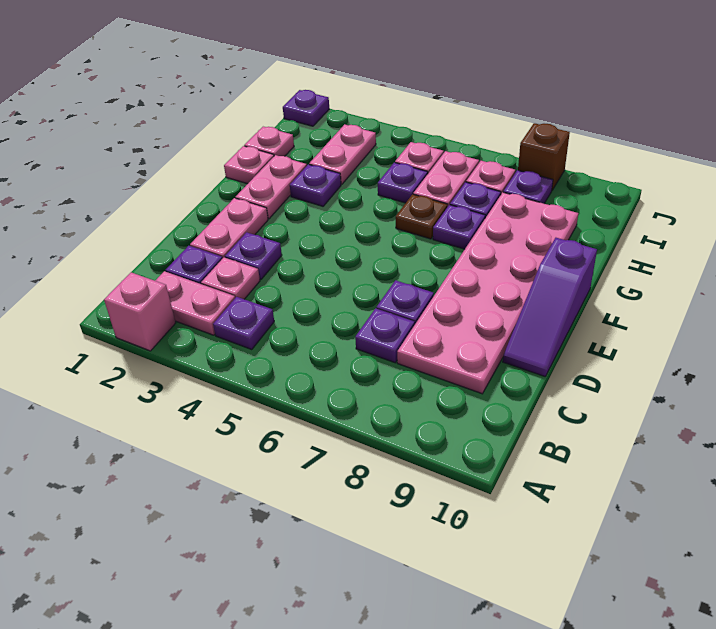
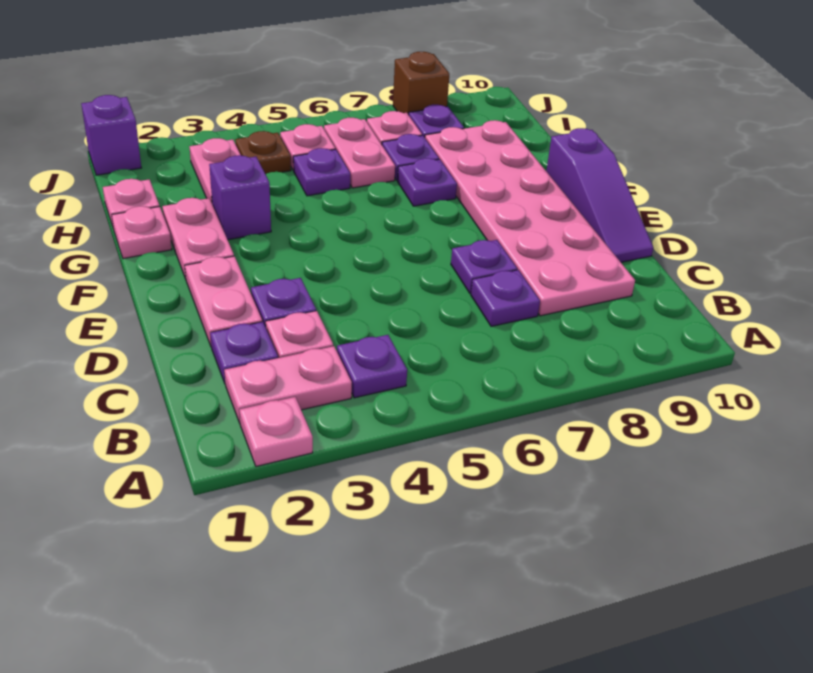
pink brick A2 level 1 -> pink plate A2 level 1
purple plate G3 level 1 -> purple brick G3 level 1
brown plate G6 level 1 -> brown plate I4 level 1
purple plate J1 level 1 -> purple brick J1 level 1

